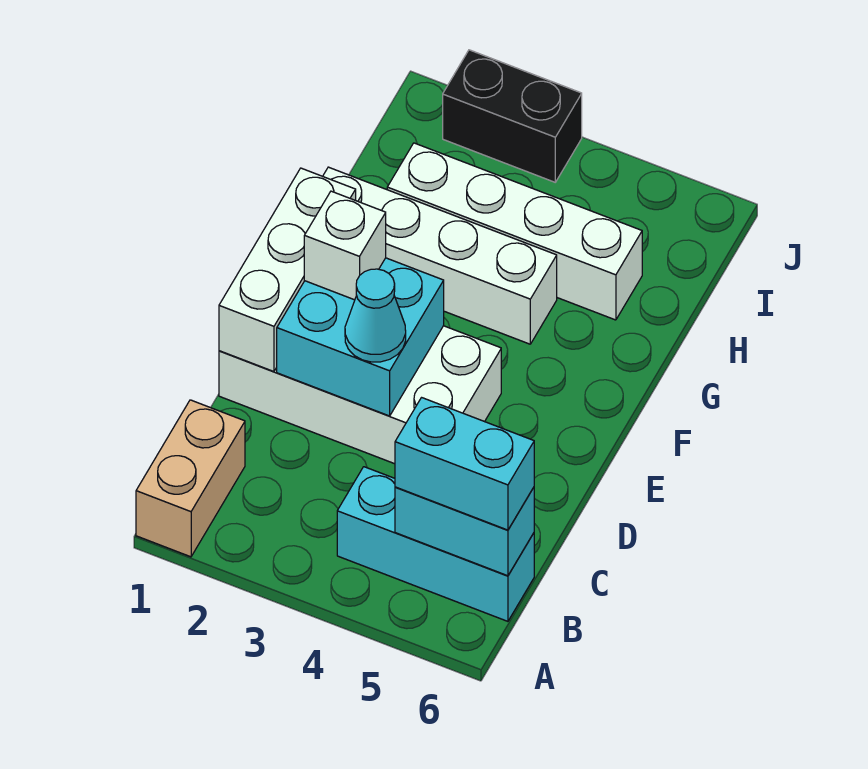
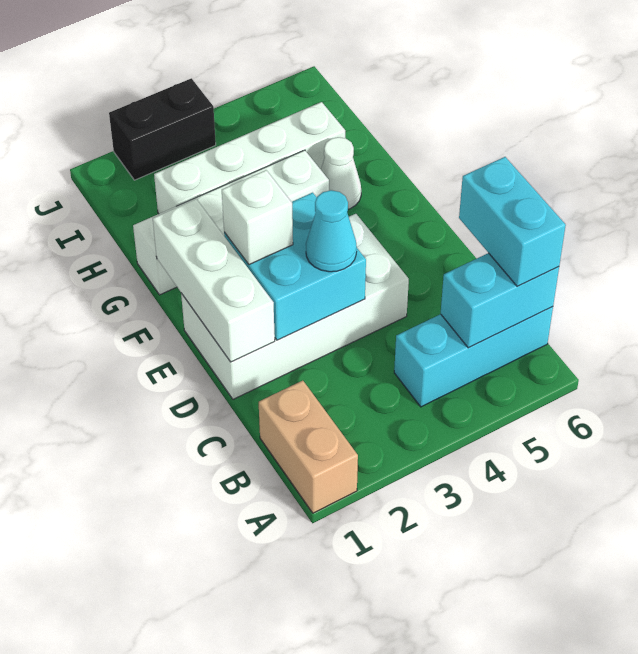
cyan brick B5:B6 level 3 -> cyan brick B6:C6 level 3
none -> white cone G5 level 1

